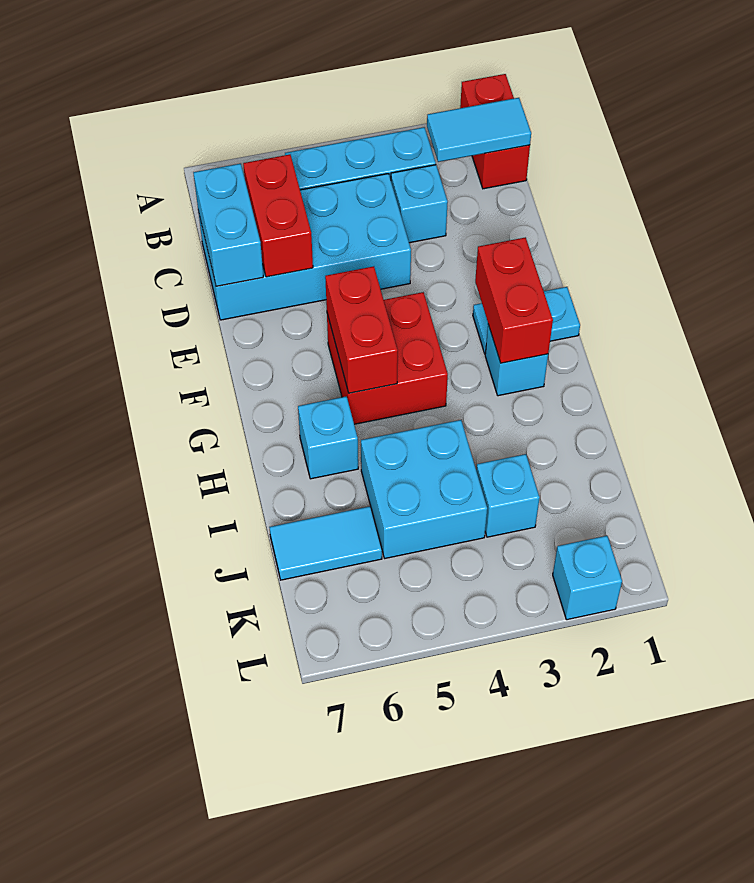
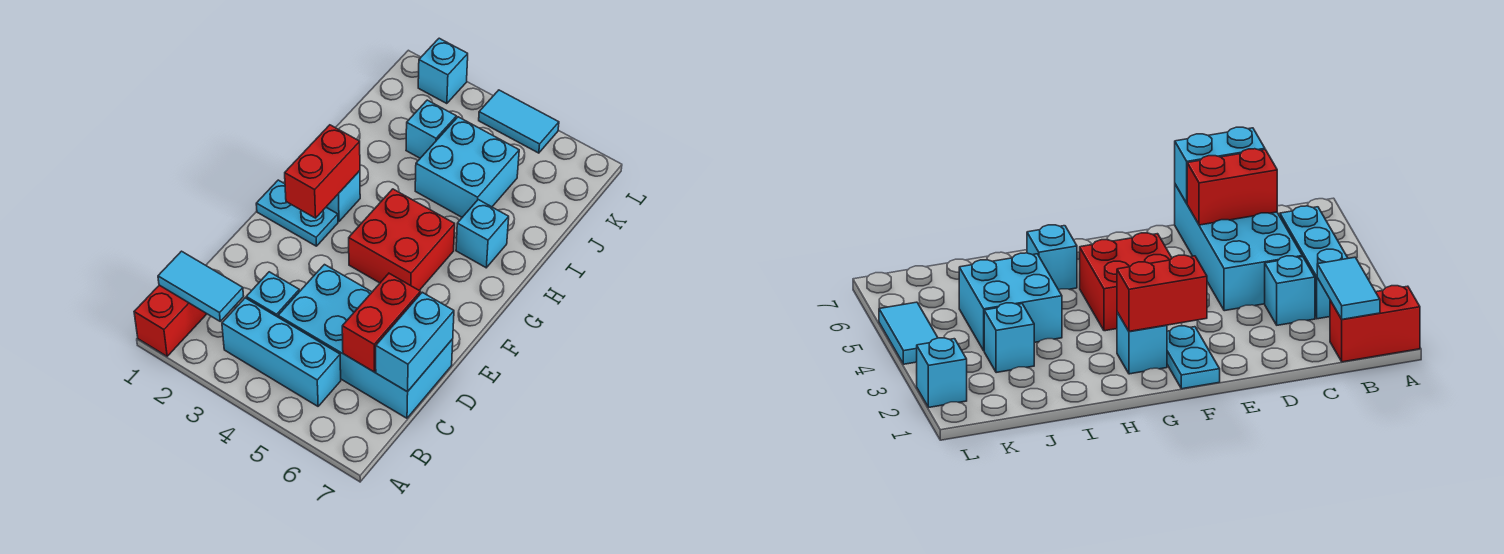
red brick F5:G5 level 2 -> none
cyan tile J6:J7 level 1 -> cyan tile L4:L5 level 1

